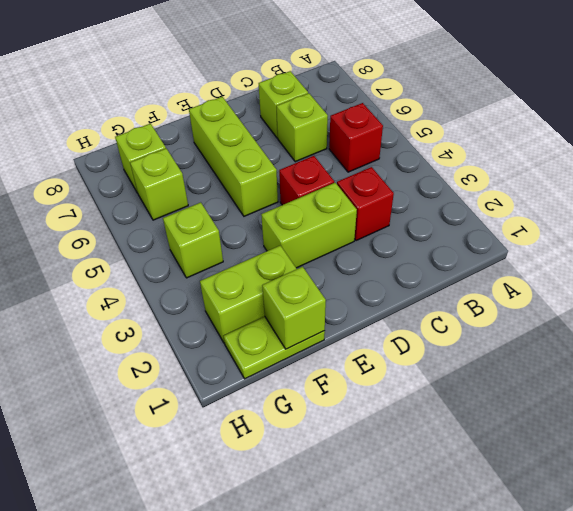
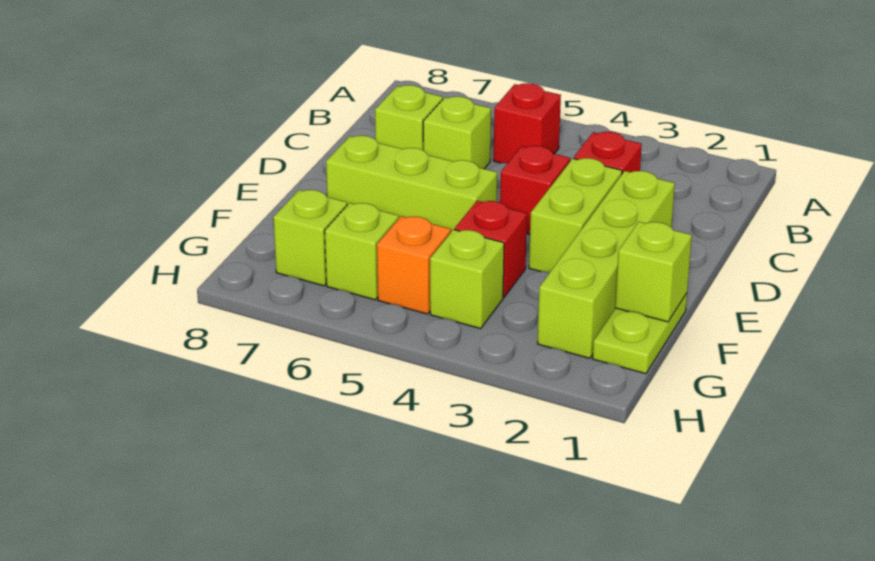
lime brick F2:G2 level 1 -> lime brick D2:G2 level 1
none -> red brick F4 level 1
none -> orange brick G5 level 1

